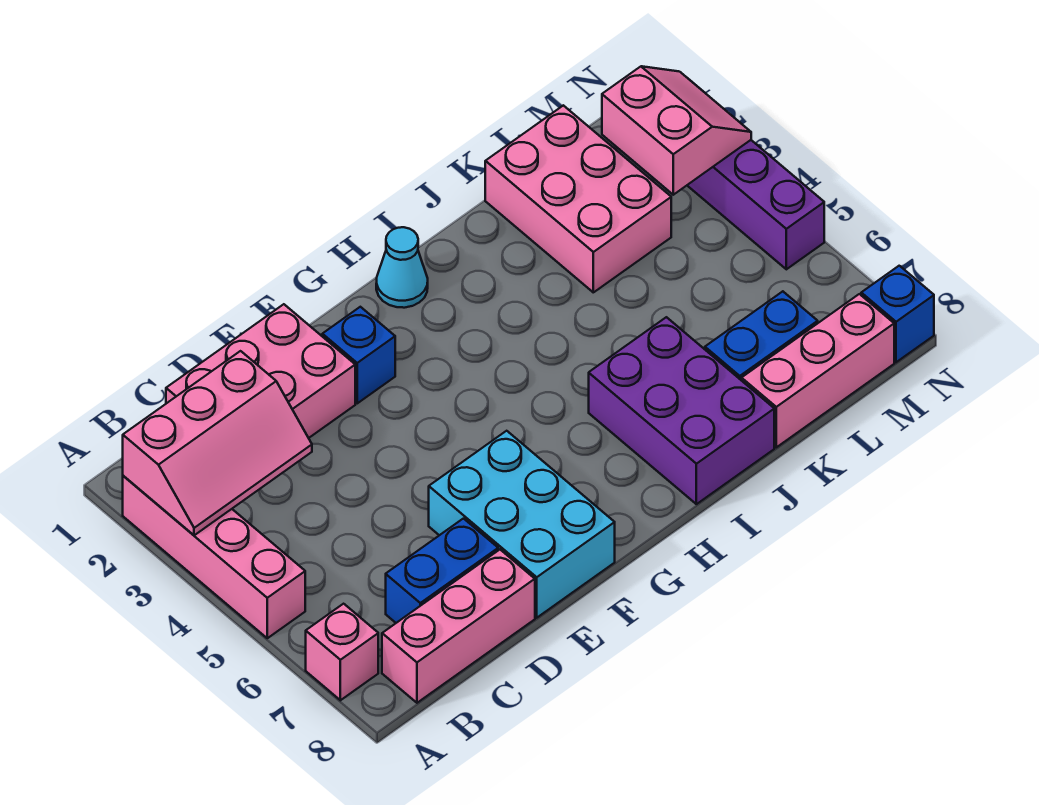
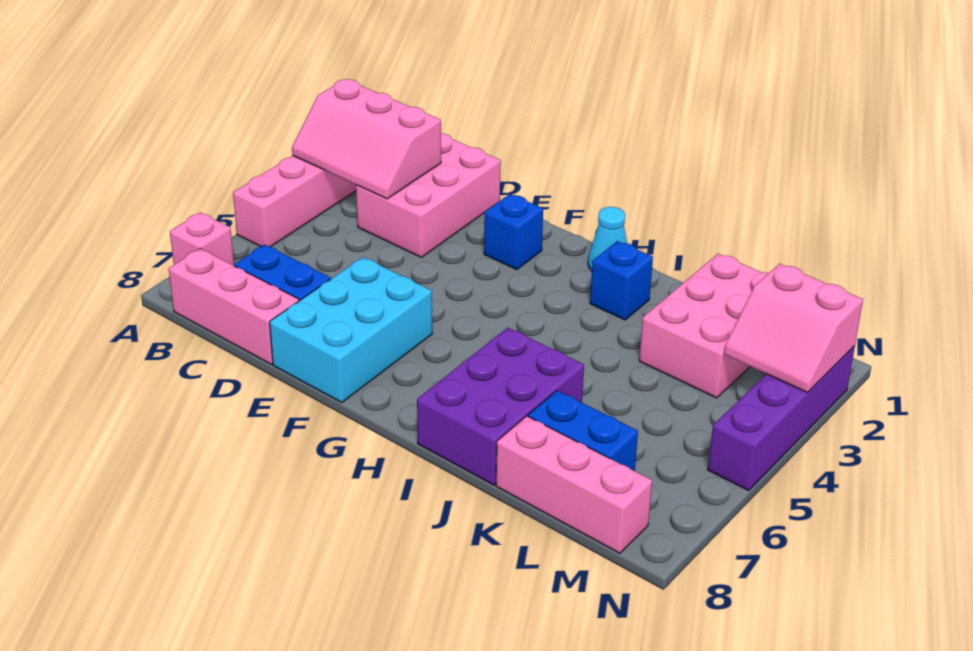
pink brick C1:E2 level 1 -> pink brick C1:D3 level 1
pink slope M2:N3 level 2 top M -> pink slope M2:N3 level 2 top 2
blue brick N8 level 1 -> blue brick I2 level 1

